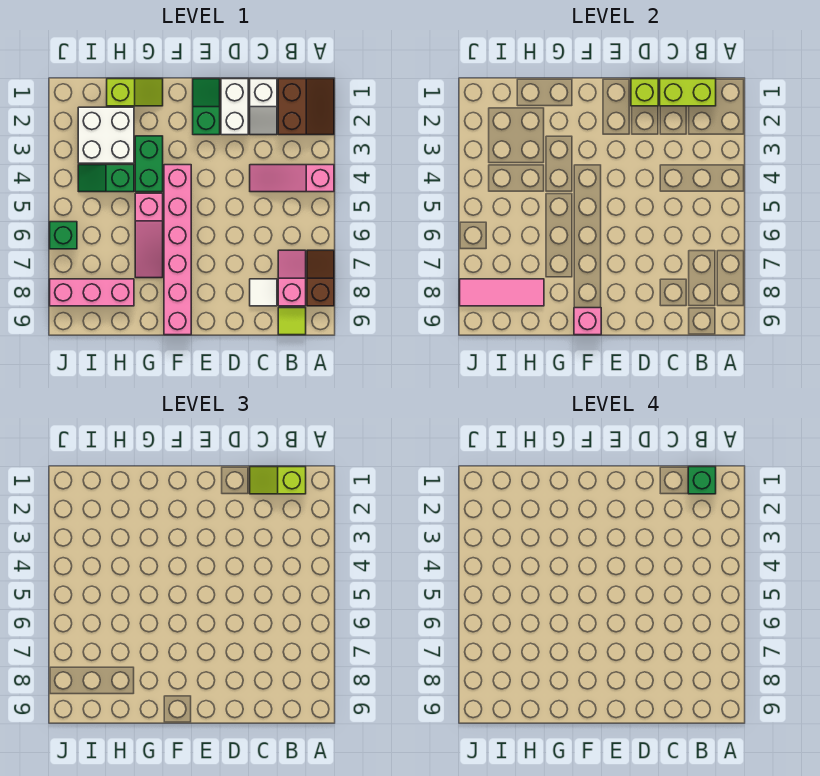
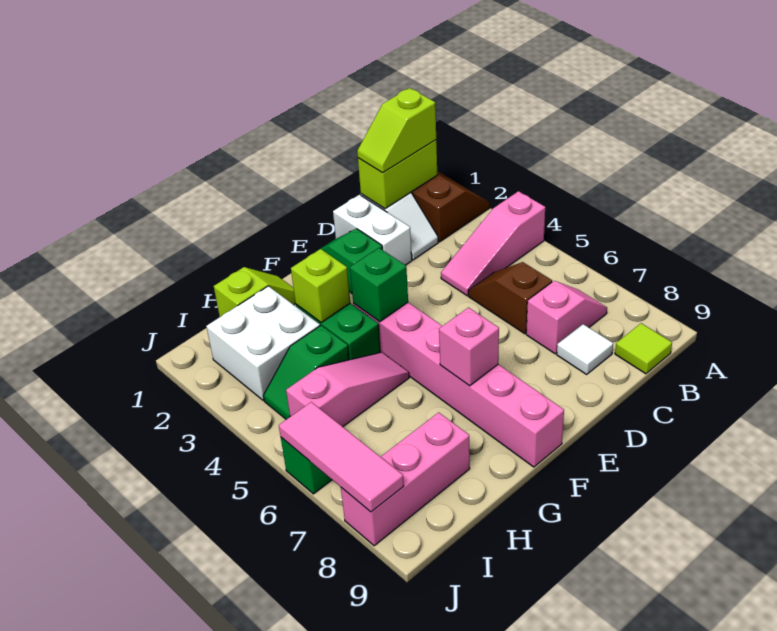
brown slope A7:A8 level 1 top 8 -> brown slope C5:C6 level 1 top 6
green brick B1 level 4 -> green brick F4 level 2
pink slope B7:B8 level 1 top 8 -> pink slope B7:C7 level 1 top C
lime brick D1 level 2 -> lime brick G3 level 2
pink brick F9 level 2 -> pink brick F7 level 2
pink slope G5:G7 level 1 top 5 -> pink slope G5:I5 level 1 top I
pink tile H8:J8 level 2 -> pink tile J6:J8 level 2

